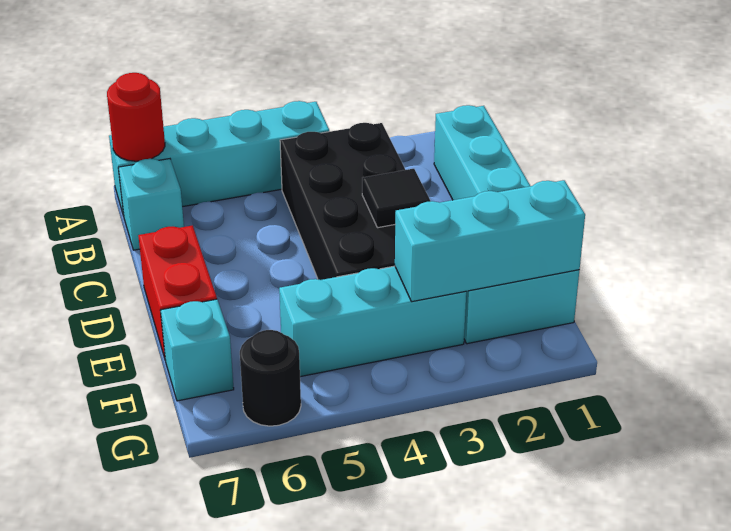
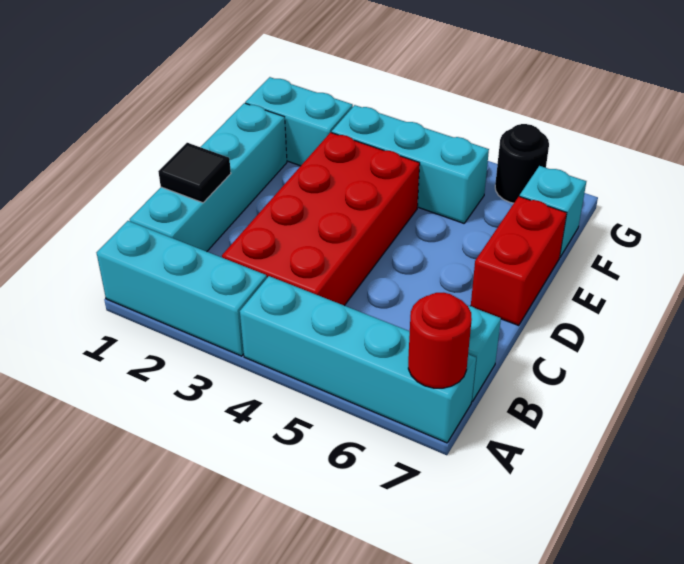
black brick B3:E4 level 1 -> red brick B3:E4 level 1
black tile D3 level 2 -> black tile C1 level 2
cyan brick F1:F3 level 2 -> cyan brick A1:A3 level 1

